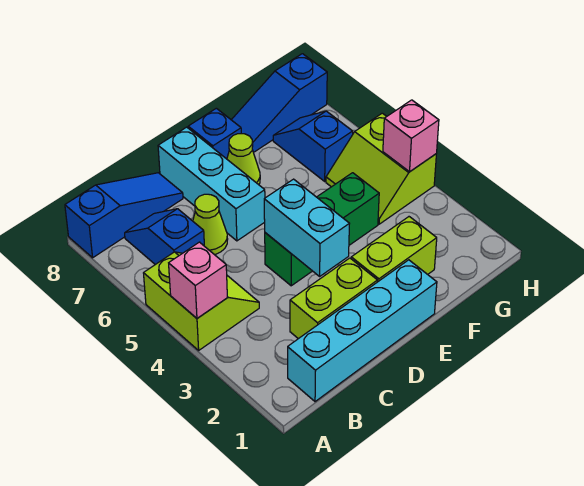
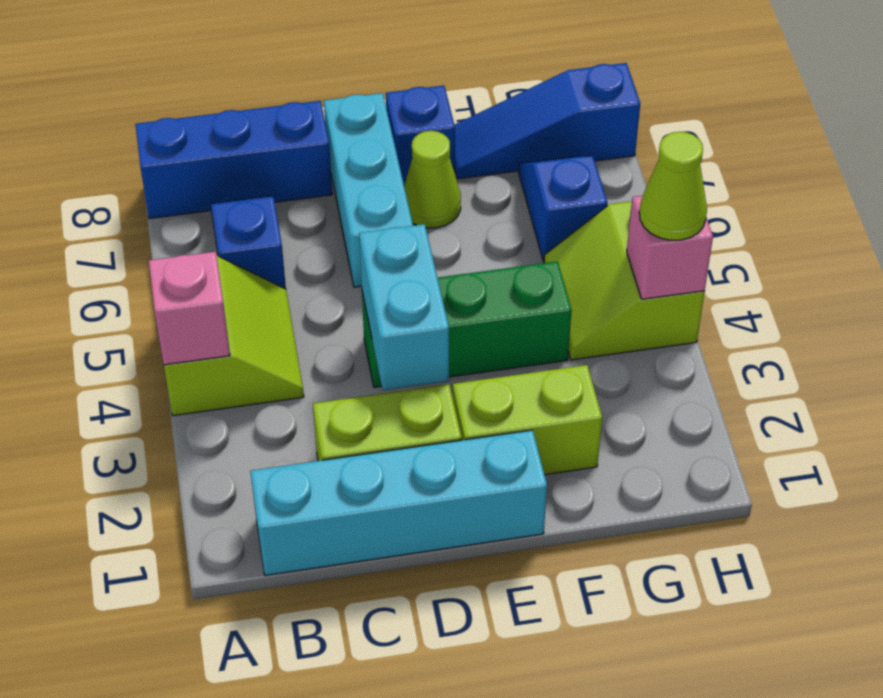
blue slope A8:C8 level 1 top A -> blue brick A8:C8 level 1
lime cone C6 level 1 -> lime cone H4 level 3

